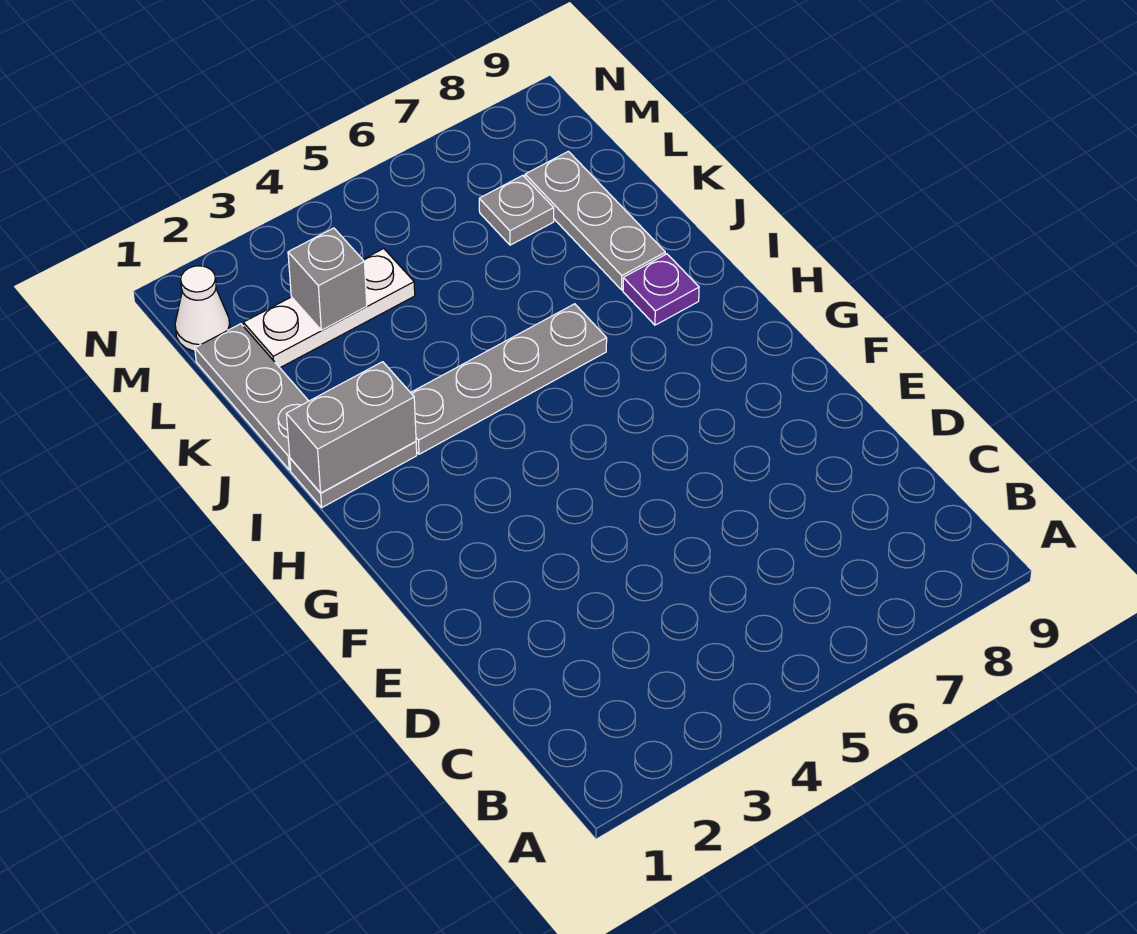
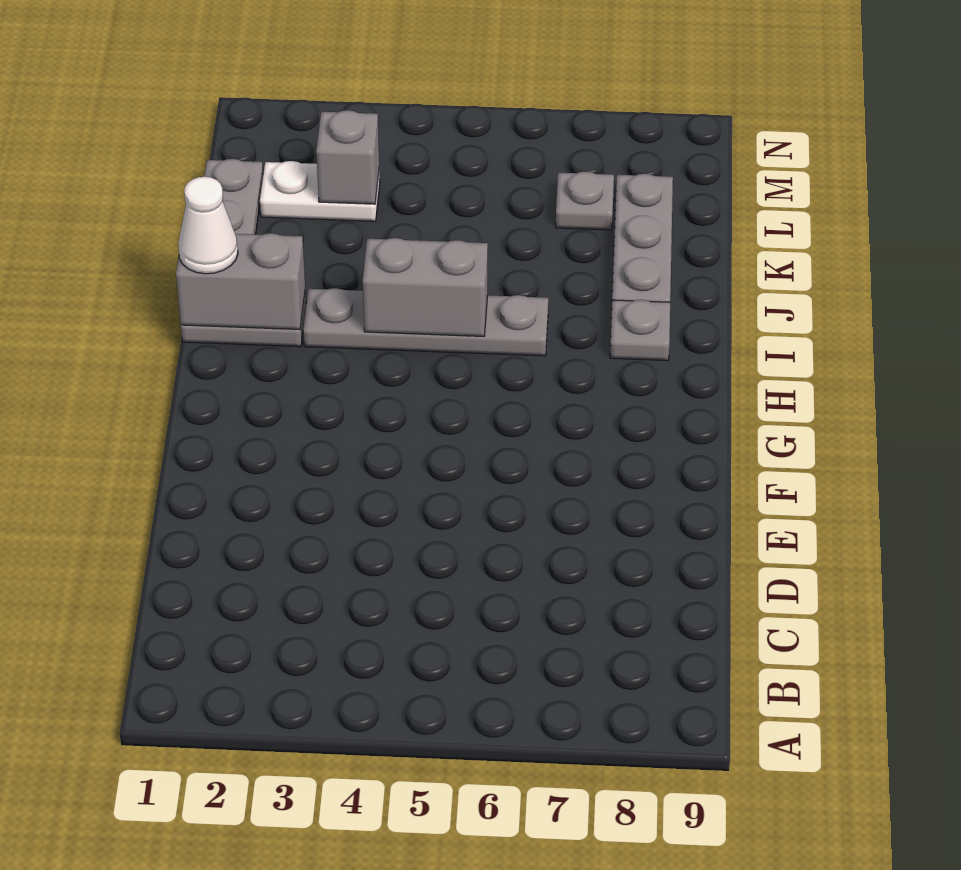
none -> grey brick I4:I5 level 2
purple plate I8 level 1 -> grey plate I8 level 1
white plate L2:L4 level 1 -> white plate L2:L3 level 1
white cone M1 level 1 -> white cone I1 level 3

